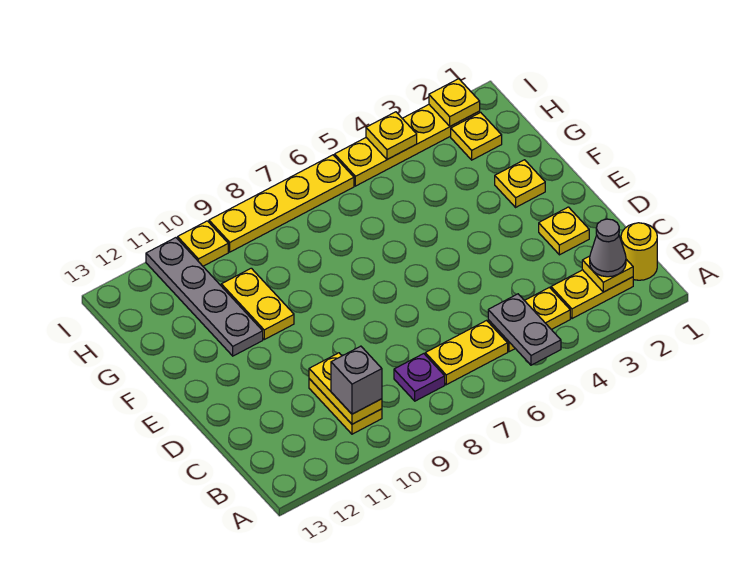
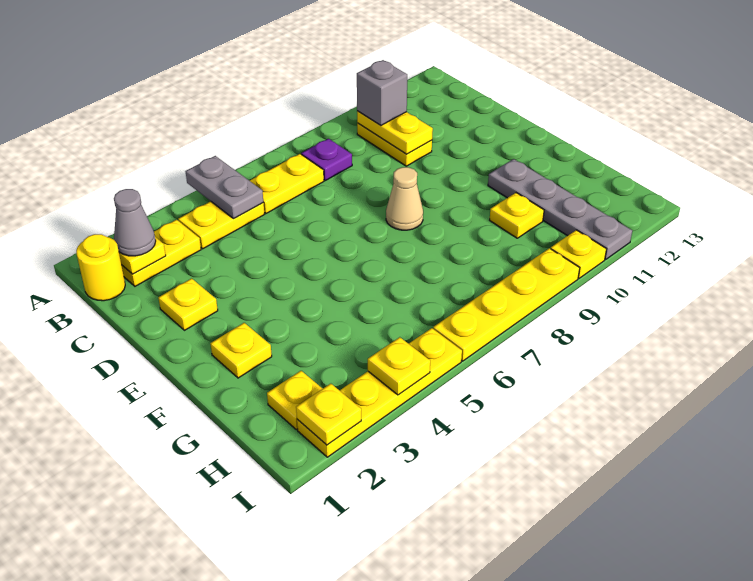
none -> tan cone E8 level 1
yellow plate F10:G10 level 1 -> yellow plate G10 level 1

